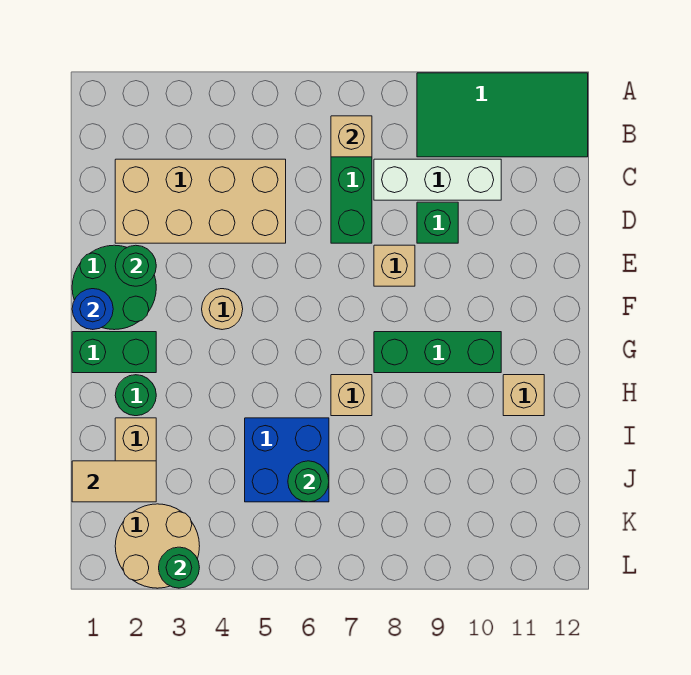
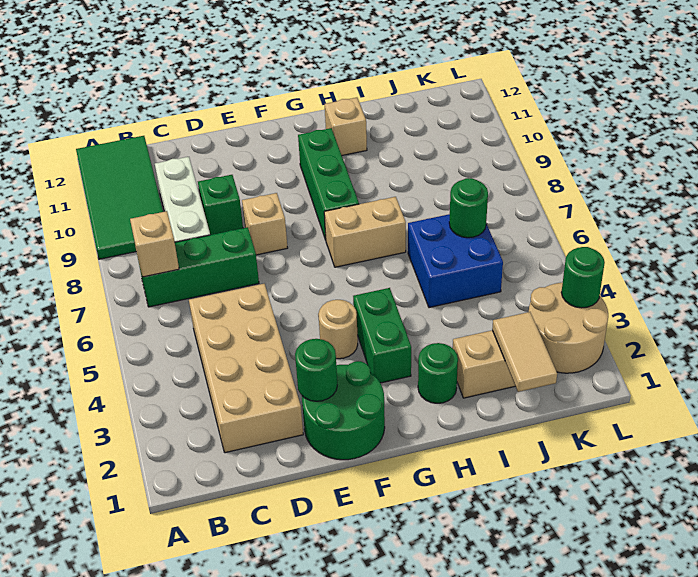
blue round brick F1 level 2 -> none
green brick G1:G2 level 1 -> green brick G3:G4 level 1
tan brick H7 level 1 -> tan brick G7:H7 level 1

